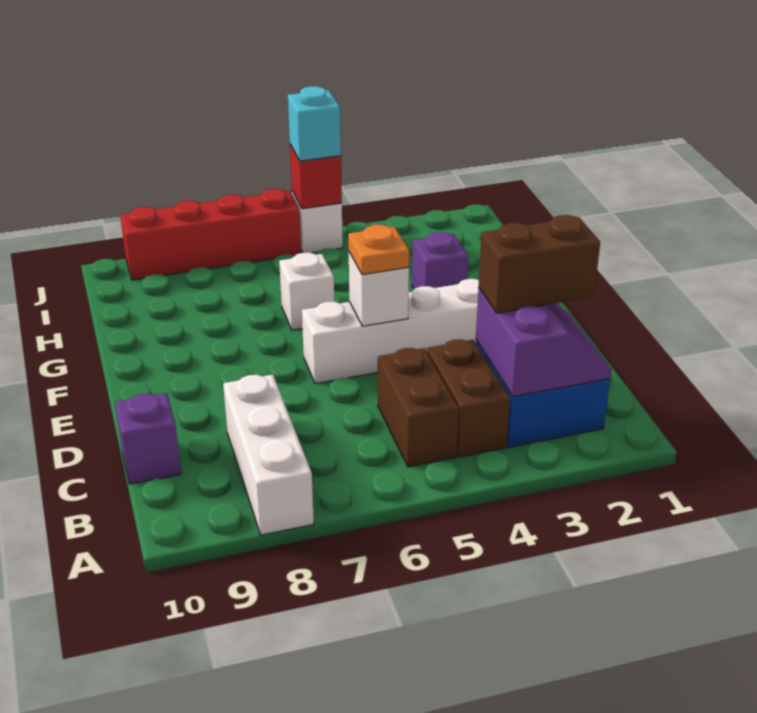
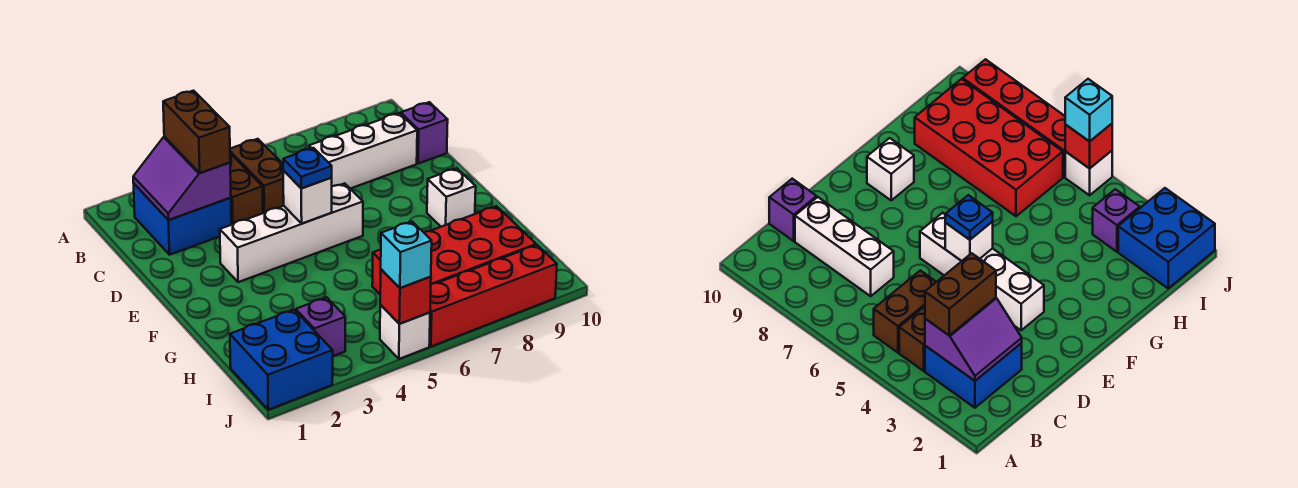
white brick A8:C8 level 1 -> white brick C7:C9 level 1
brown brick C2:C3 level 3 -> brown brick B3:C3 level 3
orange plate E5 level 3 -> blue plate E5 level 3
purple brick G3 level 1 -> purple brick I3 level 1
white brick G6 level 1 -> white brick F9 level 1
none -> red brick H6:I9 level 1
none -> blue brick I1:J2 level 1

